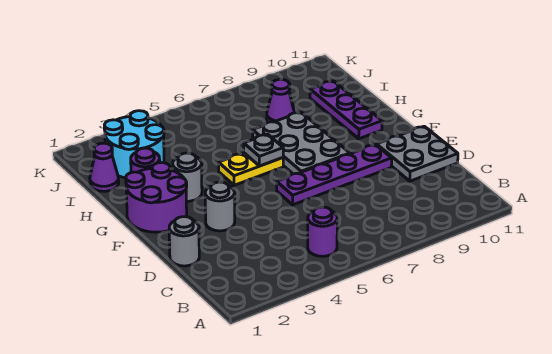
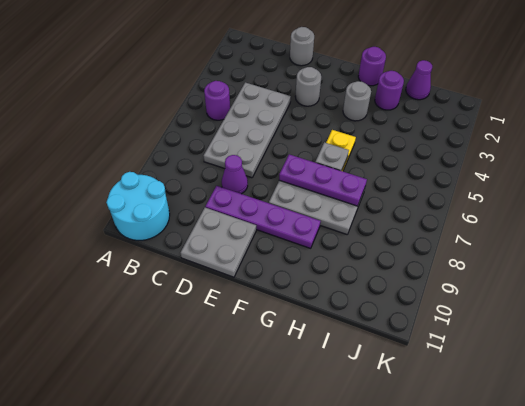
none -> grey plate C4:D7 level 1
purple plate E6:E9 level 1 -> purple plate D9:G9 level 1
purple round brick F1:G2 level 1 -> purple round brick G1 level 1
purple plate G10:I10 level 1 -> purple plate F7:H7 level 2
cyan round brick I2:J3 level 1 -> cyan round brick A10:B11 level 1
purple cone I8 level 1 -> purple cone D8 level 1

